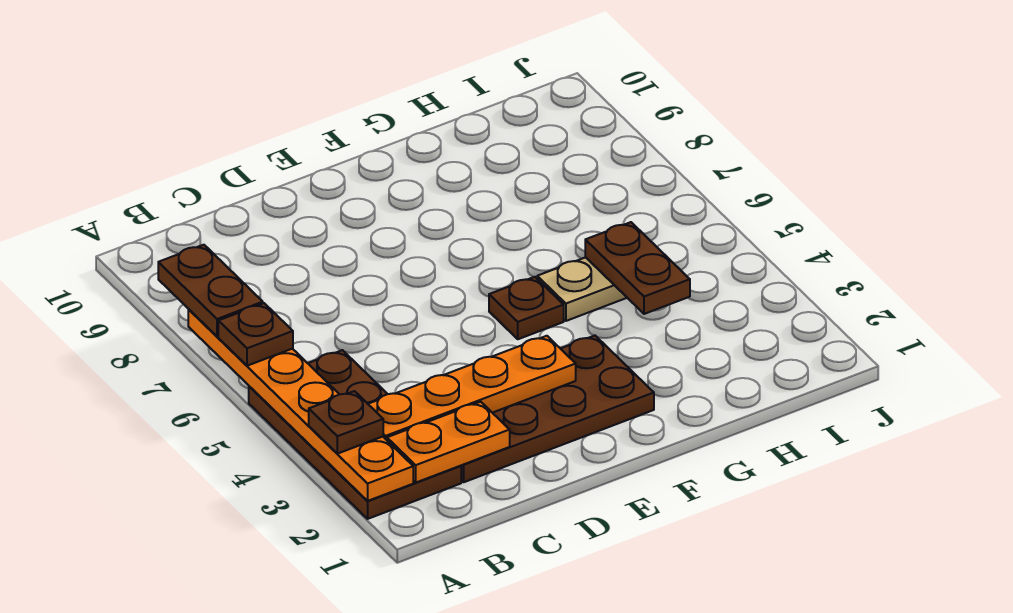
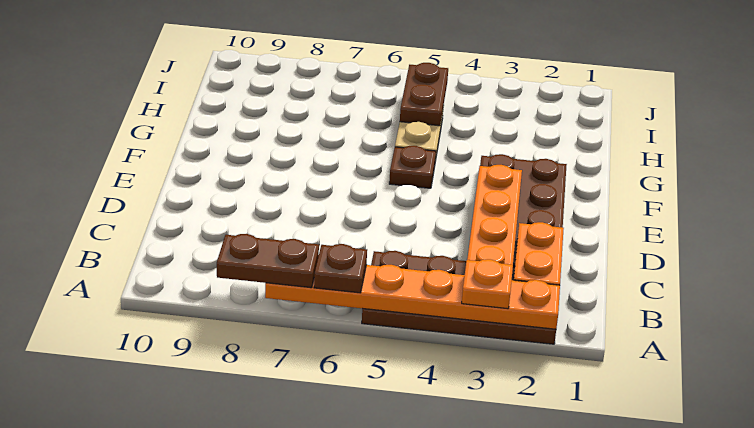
brown plate A3 level 3 -> orange plate A3 level 3
brown plate H4:H5 level 2 -> brown plate H5:I5 level 2

